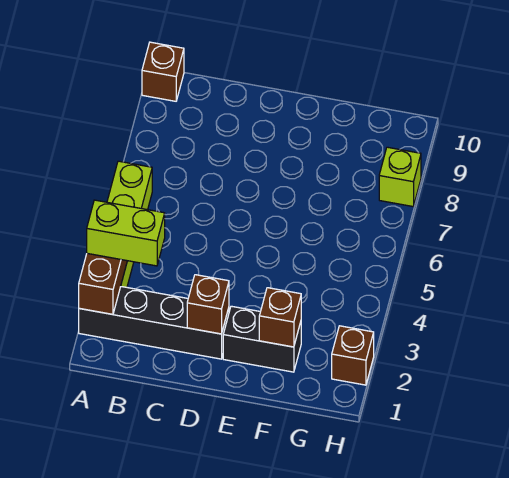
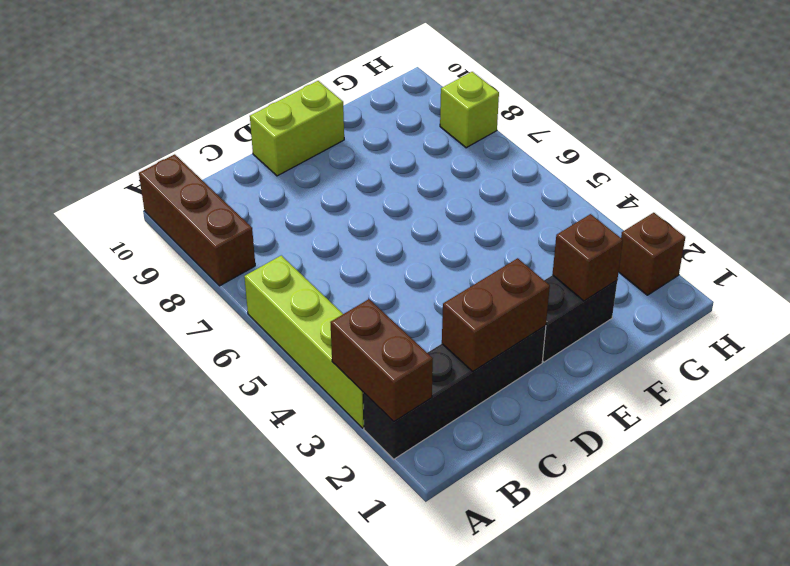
lime brick A3:B3 level 3 -> lime brick D10:E10 level 1
brown brick A10 level 1 -> brown brick A8:A10 level 1
brown brick D2 level 2 -> brown brick C2:D2 level 2

